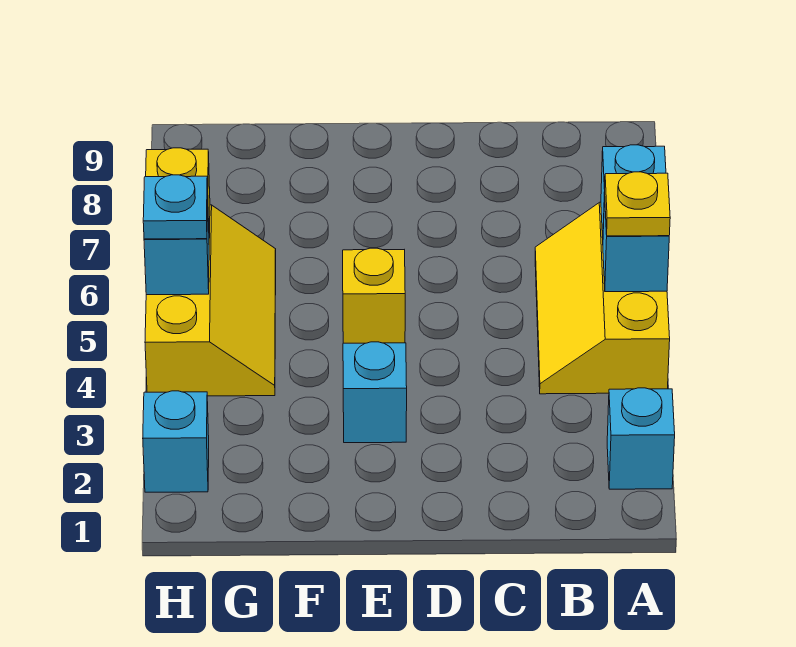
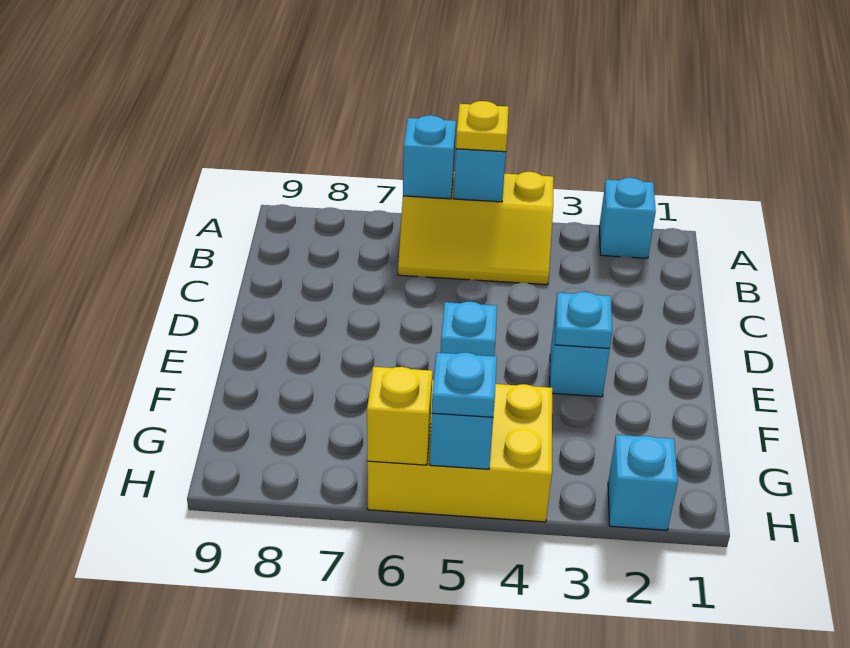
none -> cyan plate E3 level 2
yellow brick E5 level 1 -> cyan brick E5 level 1
yellow slope G4:H6 level 1 top H -> yellow brick G4:H6 level 1

